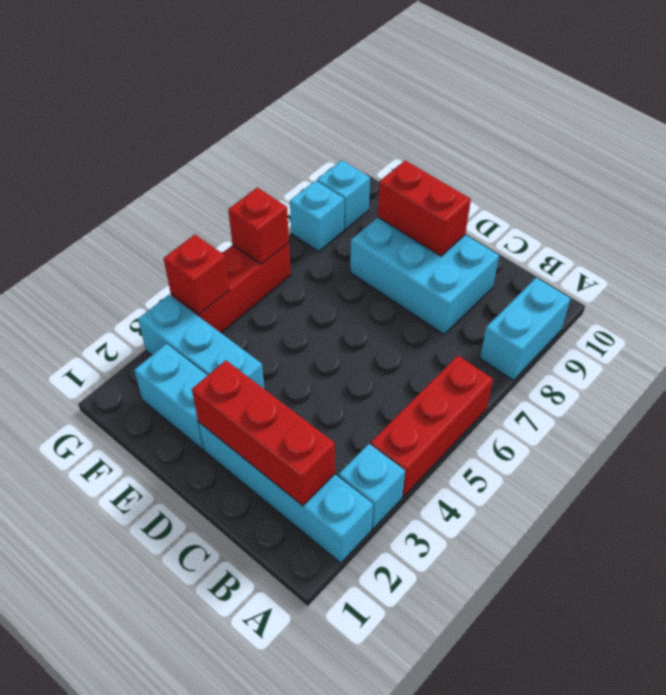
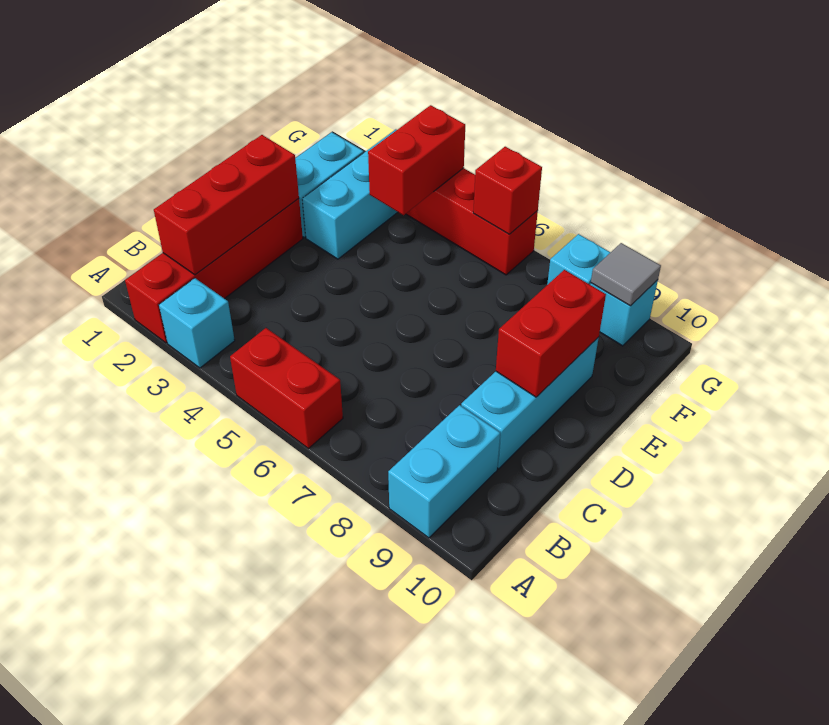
cyan brick A2:D2 level 1 -> red brick A2:D2 level 1
red brick A4:A6 level 1 -> red brick A5:A6 level 1
cyan brick A8:A9 level 1 -> cyan brick A9:B9 level 1
cyan brick C8:E9 level 1 -> cyan brick C9:E9 level 1
red brick G4 level 2 -> red brick F4:G4 level 2
none -> grey tile G9 level 2

